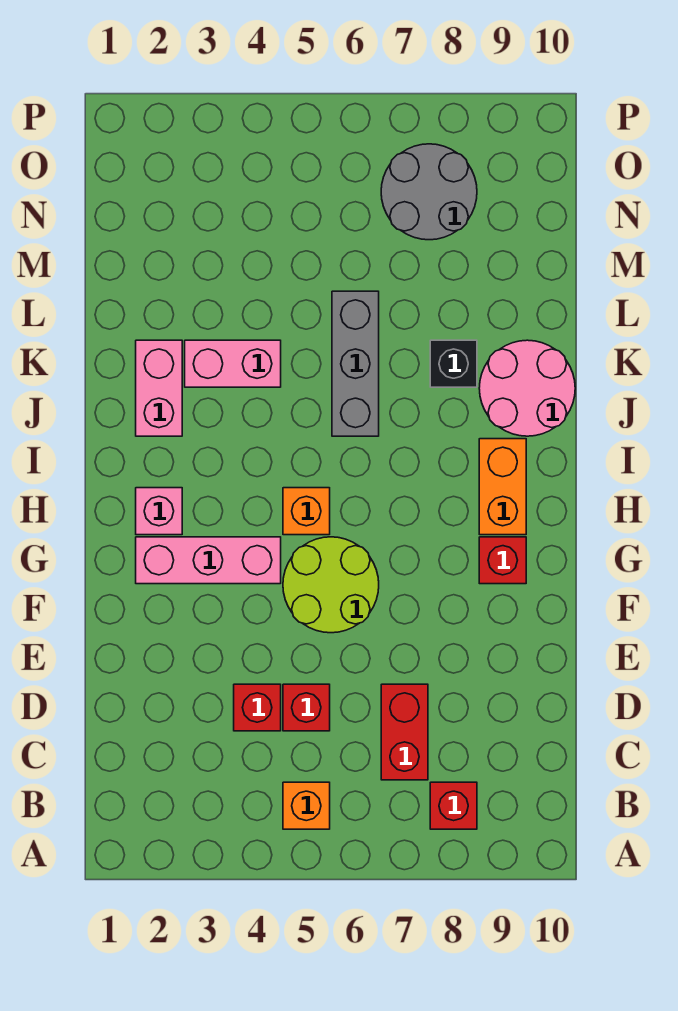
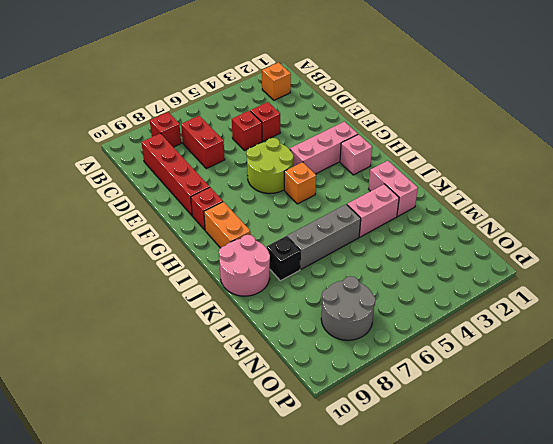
orange brick B5 level 1 -> orange brick B2 level 1
none -> red brick C9:F9 level 1
grey brick J6:L6 level 1 -> grey brick K5:K7 level 1

